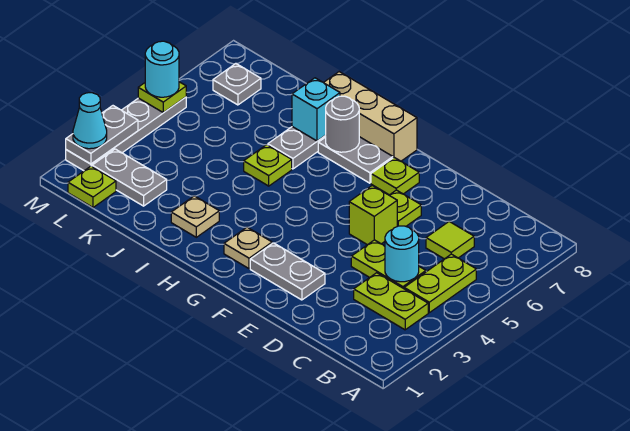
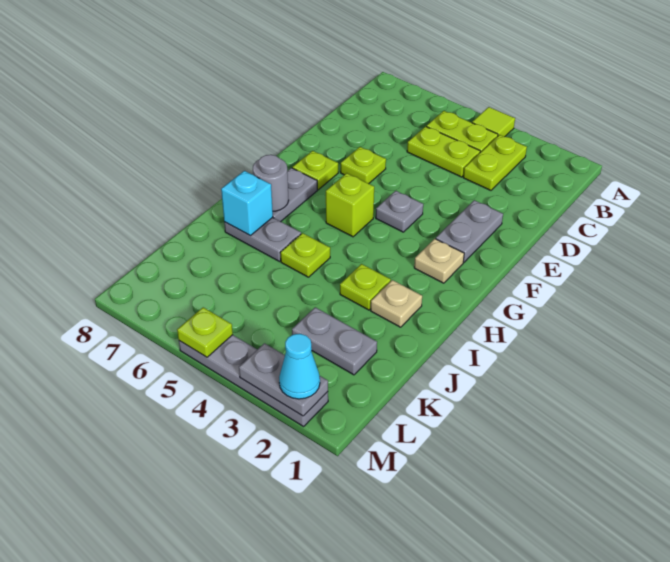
lime plate C4:D4 level 1 -> lime plate C4:C5 level 1
cyan round brick C4 level 2 -> none
lime tile C6 level 1 -> lime tile A4 level 1
lime brick E5 level 1 -> lime brick G5 level 1
tan brick G8:I8 level 1 -> none
grey plate K2:L2 level 1 -> grey plate K2:K3 level 1
lime plate L1 level 1 -> lime plate I3 level 1
grey plate L7 level 1 -> grey plate F4 level 1
cyan round brick M5 level 3 -> none

